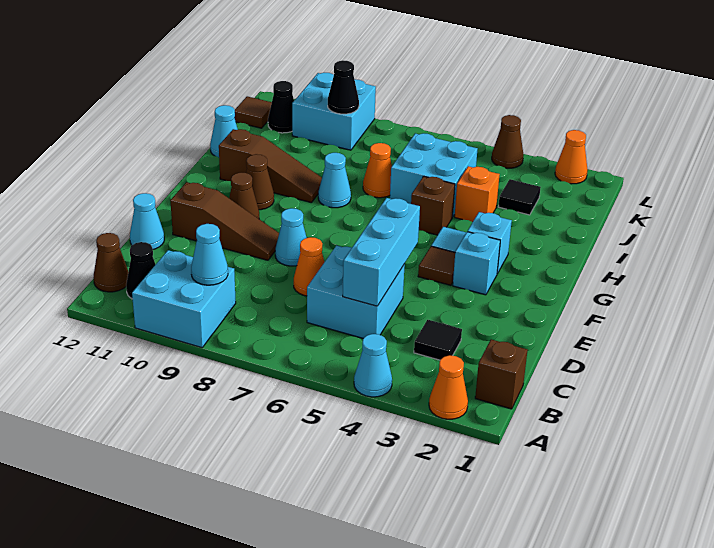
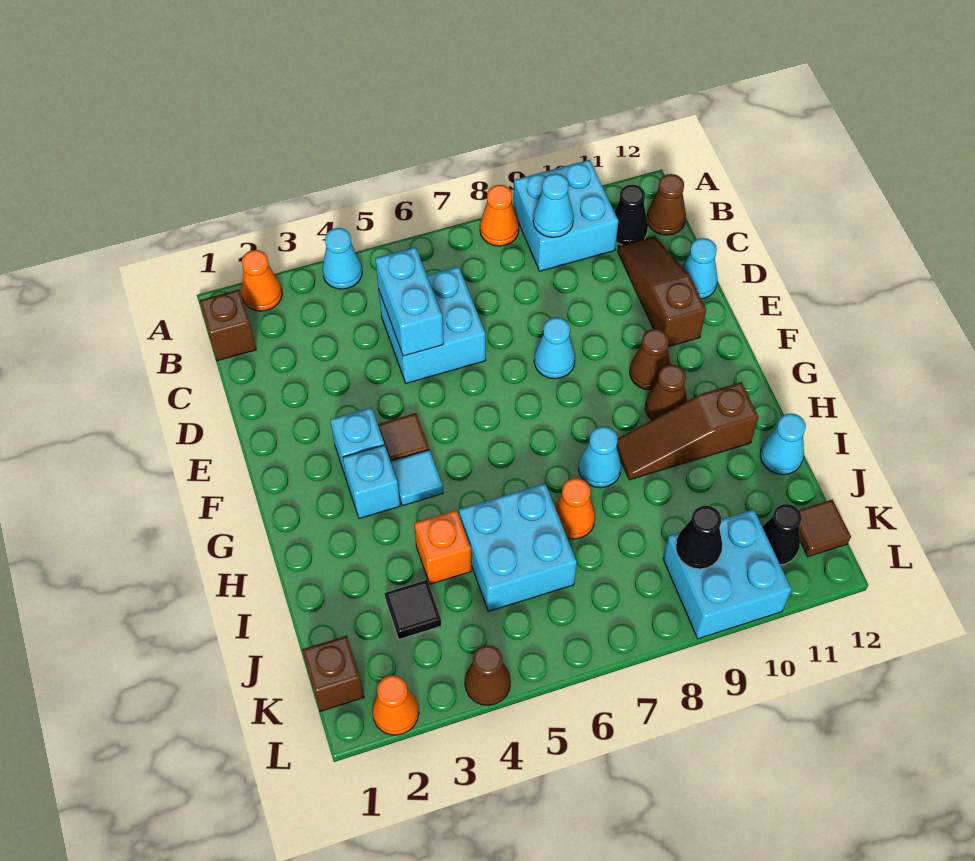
black tile C3 level 1 -> none
cyan brick C5:E5 level 2 -> cyan brick C5:D5 level 2
orange cone D7 level 1 -> orange cone A8 level 1
brown slope E9:E11 level 1 top 11 -> brown slope C11:E11 level 1 top E
brown brick H5 level 1 -> brown brick K1 level 1

